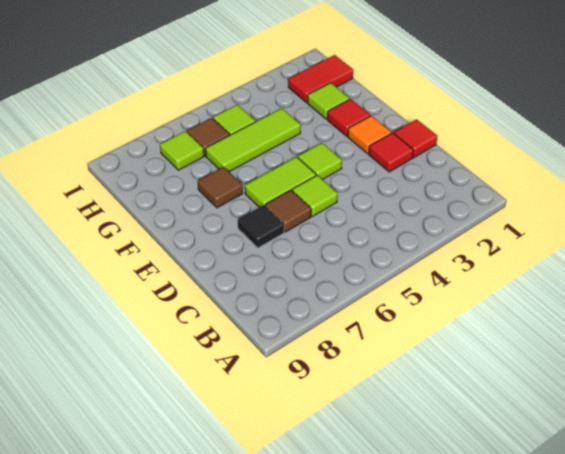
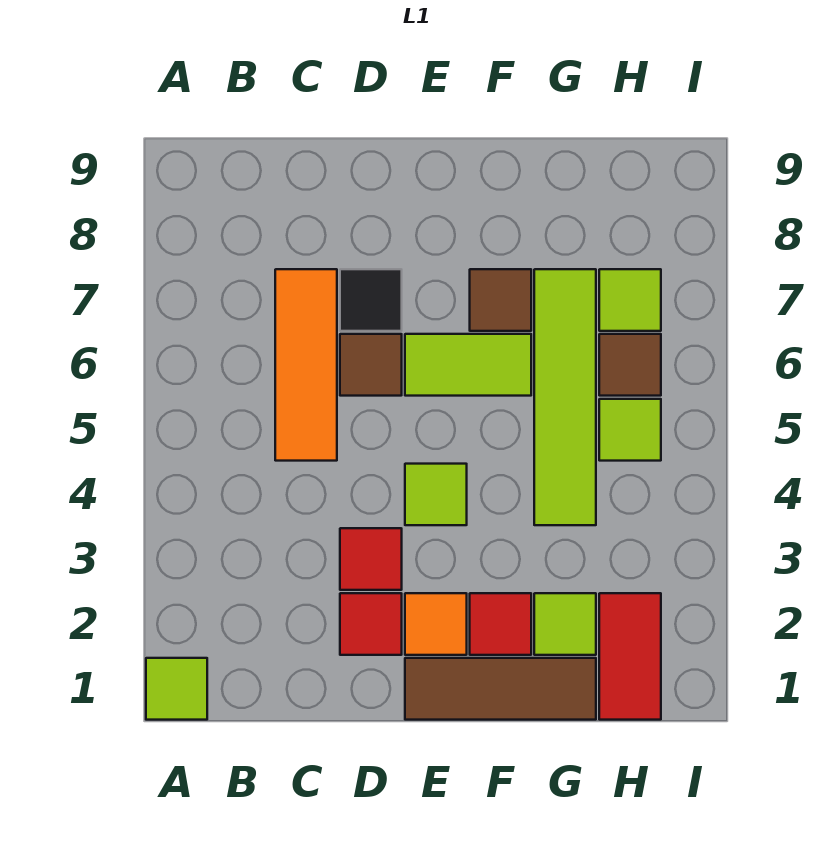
none -> orange tile C5:C7 level 1
red tile D1 level 1 -> red tile D3 level 1
lime tile D5 level 1 -> lime tile A1 level 1
none -> brown tile E1:G1 level 1
lime tile E5:E6 level 1 -> lime tile E6:F6 level 1
lime tile G4:G6 level 1 -> lime tile G4:G7 level 1

